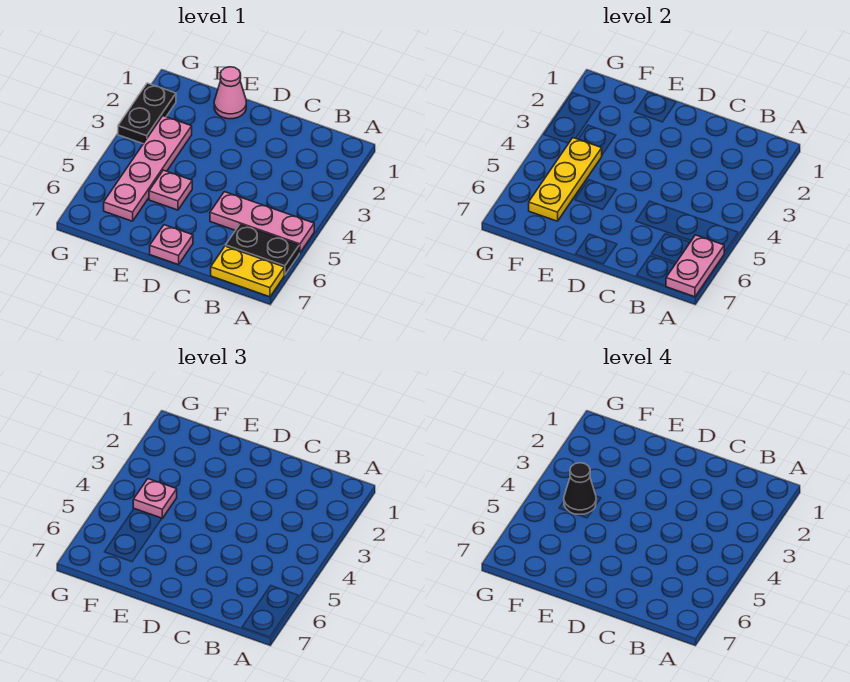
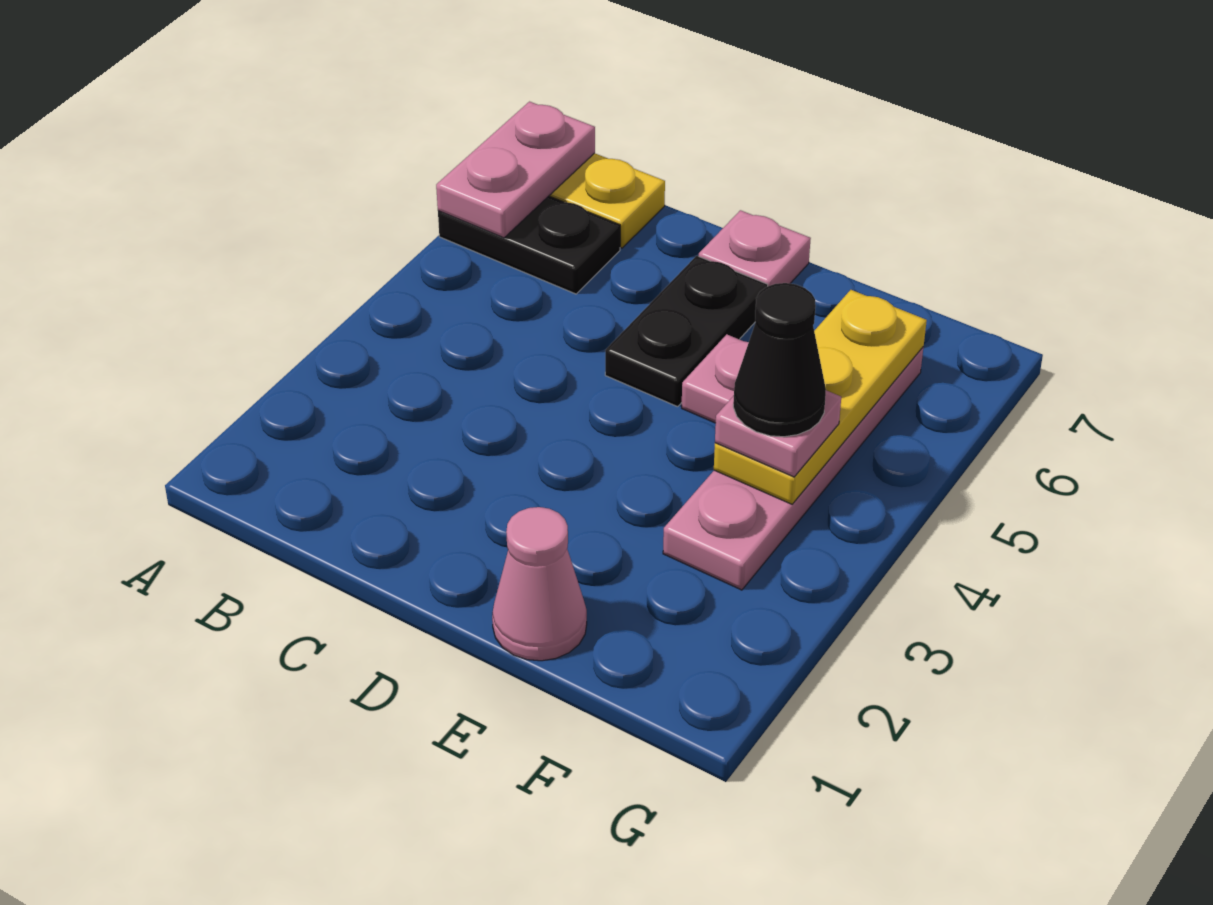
pink plate A5:C5 level 1 -> none
black plate G2:G3 level 1 -> black plate D5:D6 level 1

